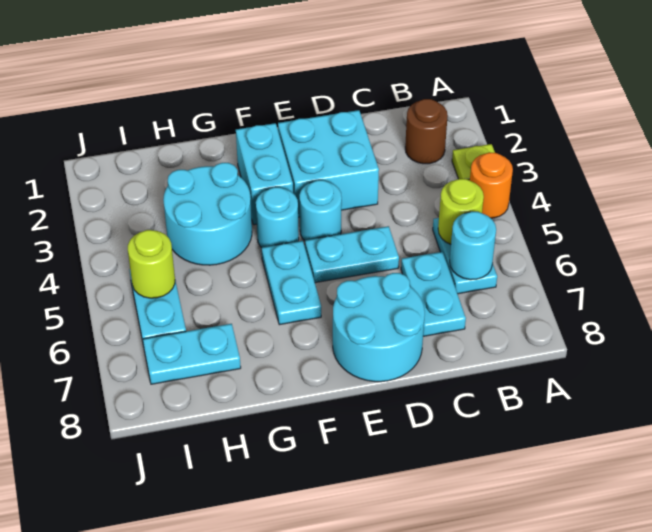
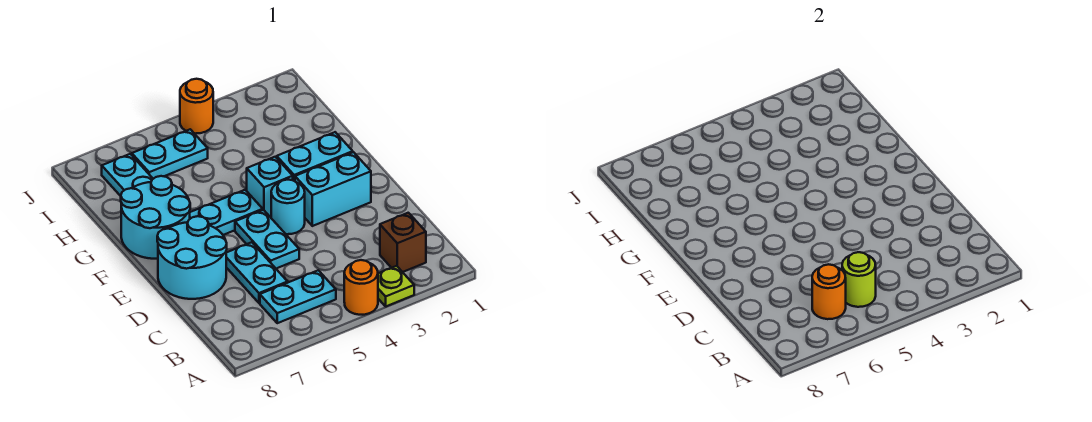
brown round brick B2 level 1 -> brown brick B2 level 1
cyan round brick B6 level 2 -> orange round brick B6 level 2
cyan plate C6:C7 level 1 -> cyan plate C6:D6 level 1
cyan brick D2:E3 level 1 -> cyan brick E2:E3 level 1
cyan round brick F4 level 1 -> cyan brick F4 level 1
cyan round brick G3:H4 level 1 -> cyan round brick F7:G8 level 1
lime round brick I5 level 2 -> none
none -> orange round brick J4 level 1

